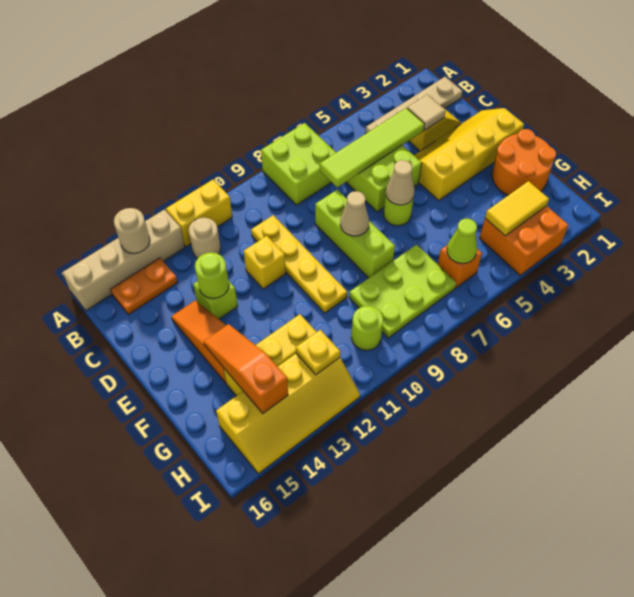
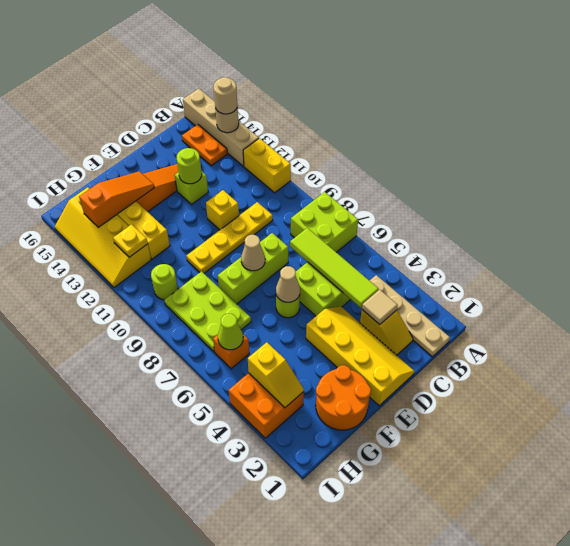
tan round brick B12 level 1 -> tan round brick A14 level 3
yellow tile H3:H4 level 2 -> yellow slope H3:H4 level 2 top 4

